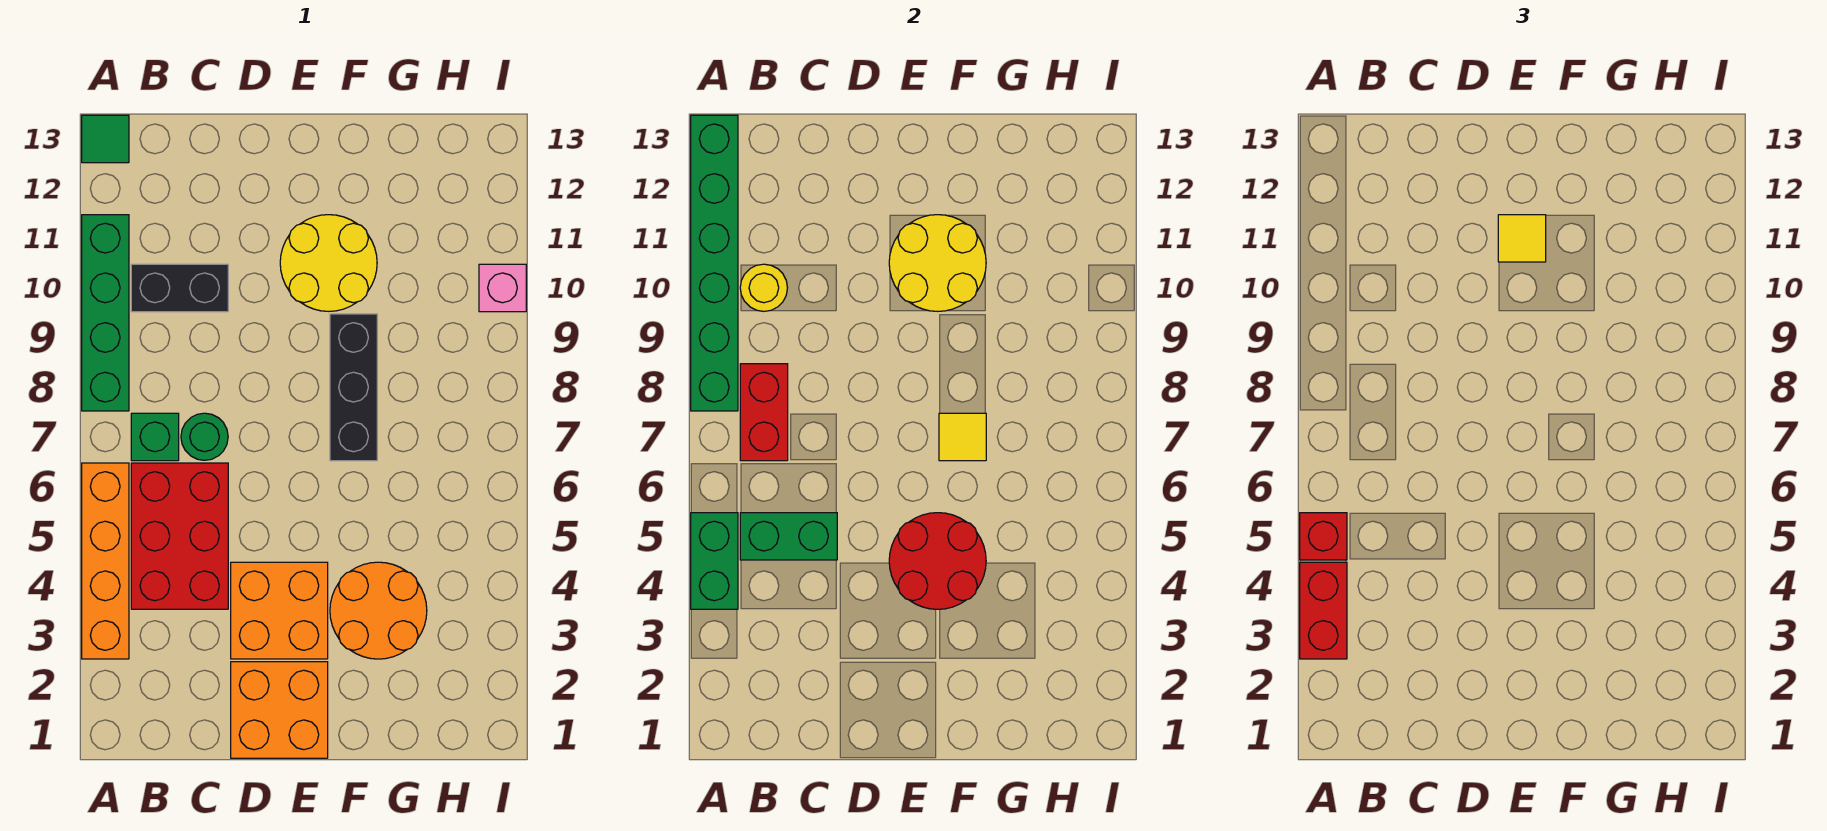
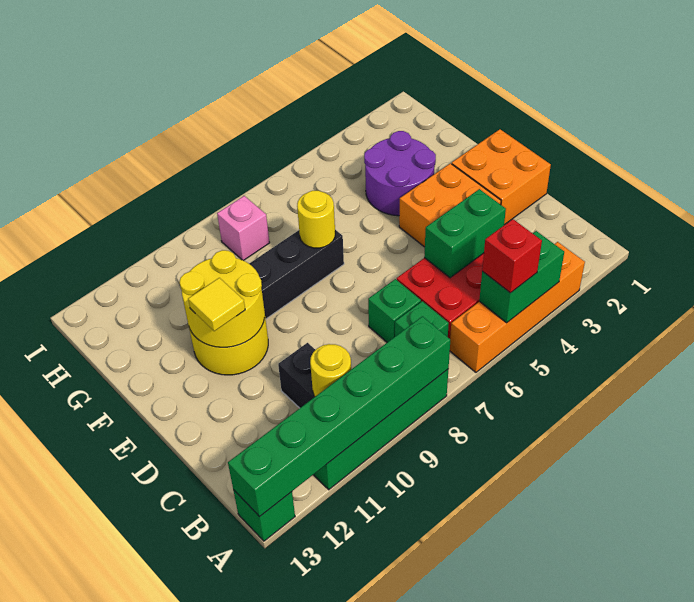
red brick A3:A4 level 3 -> none
green tile A13 level 1 -> green brick A13 level 1
green brick B5:C5 level 2 -> green brick C4:C5 level 2
red brick B7:B8 level 2 -> none
green round brick C7 level 1 -> green brick C7 level 1
red round brick E4:F5 level 2 -> none
orange round brick F3:G4 level 1 -> purple round brick F3:G4 level 1
yellow tile F7 level 2 -> yellow round brick F7 level 2
pink brick I10 level 1 -> pink brick H8 level 1

